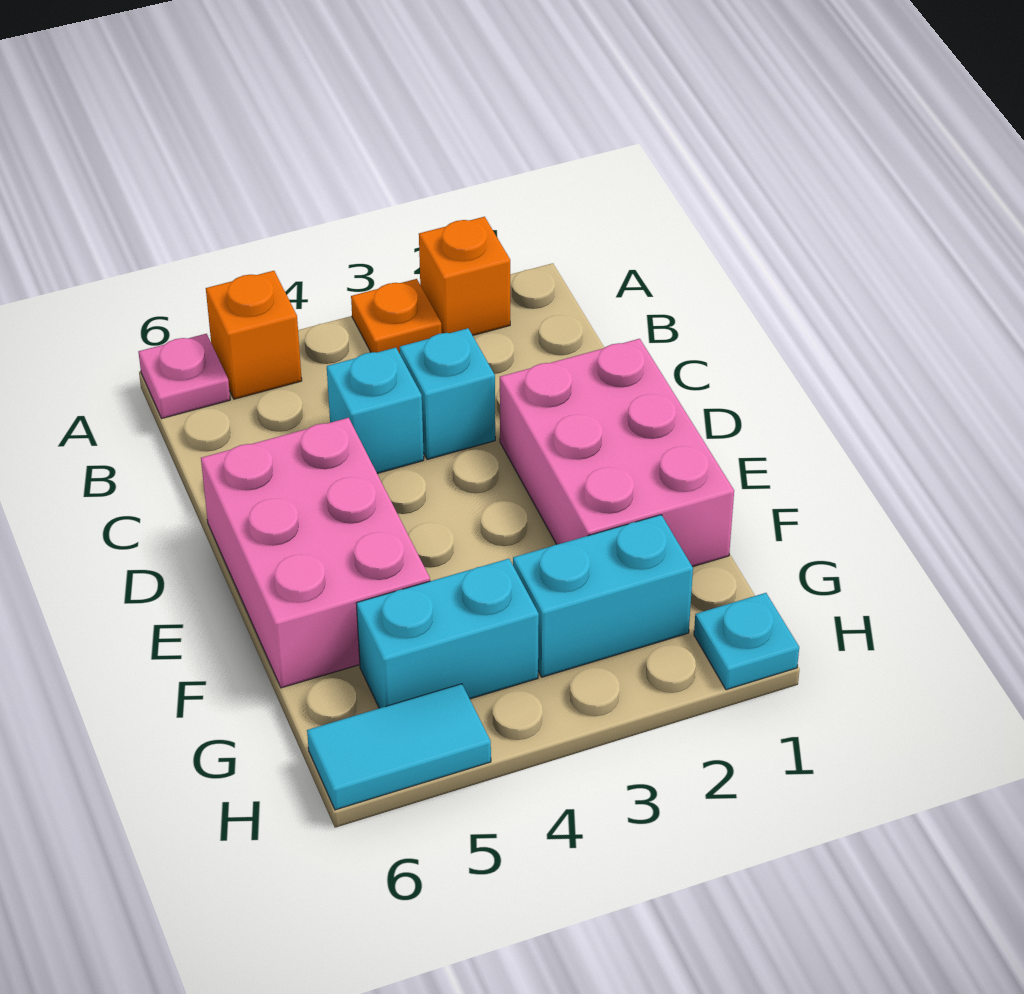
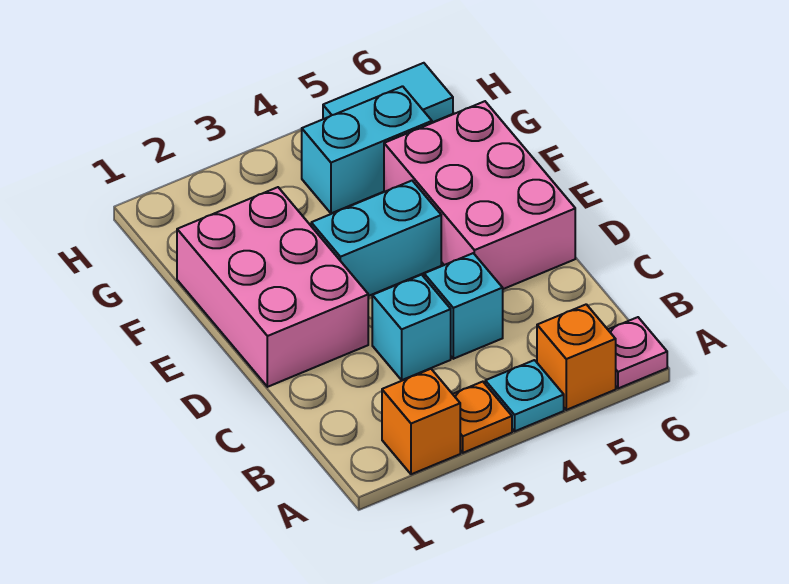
cyan brick G2:G3 level 1 -> cyan brick E3:E4 level 1
cyan plate H1 level 1 -> cyan plate A4 level 1

